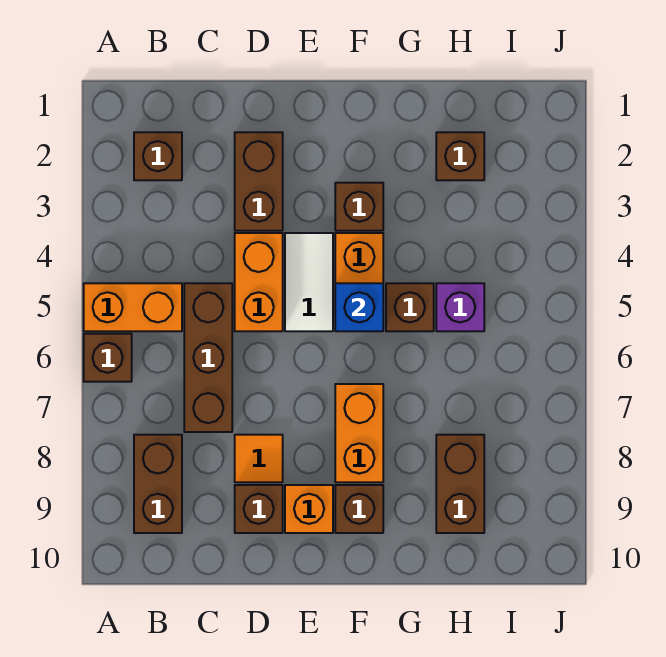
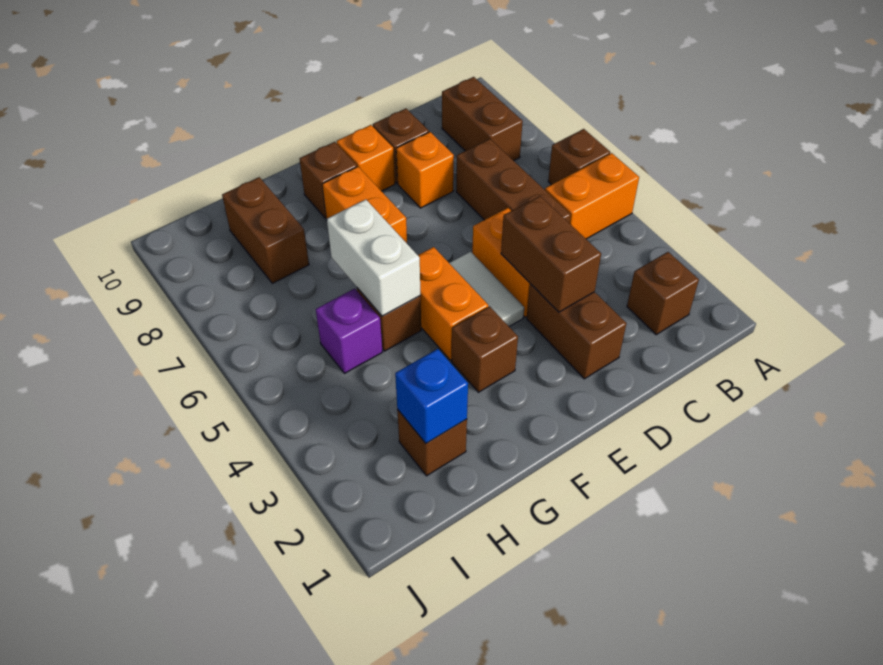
none -> brown brick D3:D4 level 2
orange tile D8 level 1 -> orange brick D8 level 1
blue brick F5 level 2 -> blue brick H2 level 2
none -> white brick G5:G6 level 2

